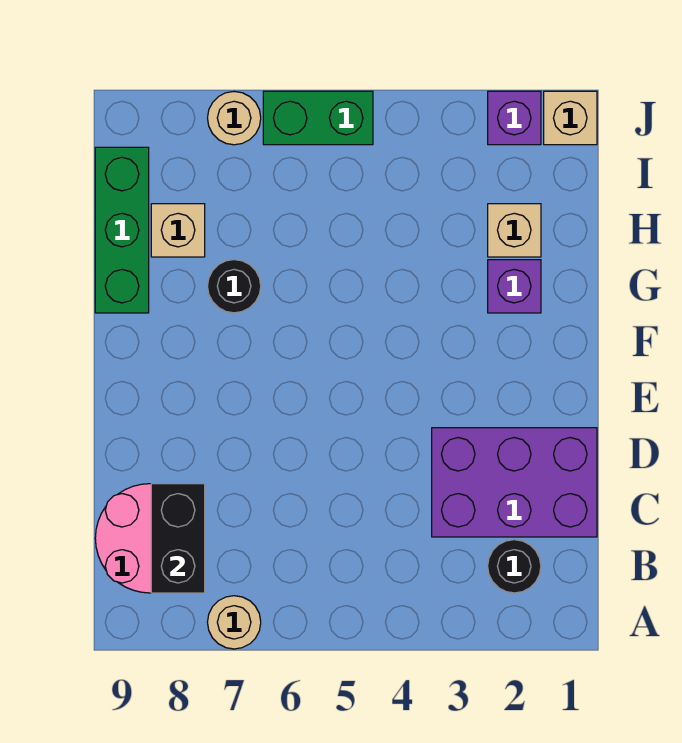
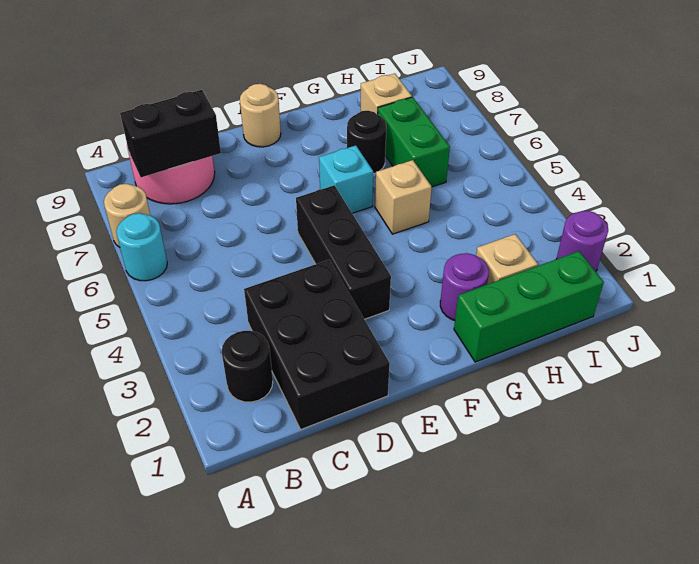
none -> cyan round brick A6 level 1
purple brick C1:D3 level 1 -> black brick C1:D3 level 1
none -> black brick E3:E5 level 1
none -> cyan brick F6 level 1
purple brick G2 level 1 -> purple round brick G2 level 1
green brick G9:I9 level 1 -> green brick G1:I1 level 1
tan brick J1 level 1 -> tan brick G5 level 1
purple brick J2 level 1 -> purple round brick J2 level 1
green brick J5:J6 level 1 -> green brick H6:H7 level 1
tan round brick J7 level 1 -> tan round brick E9 level 1

